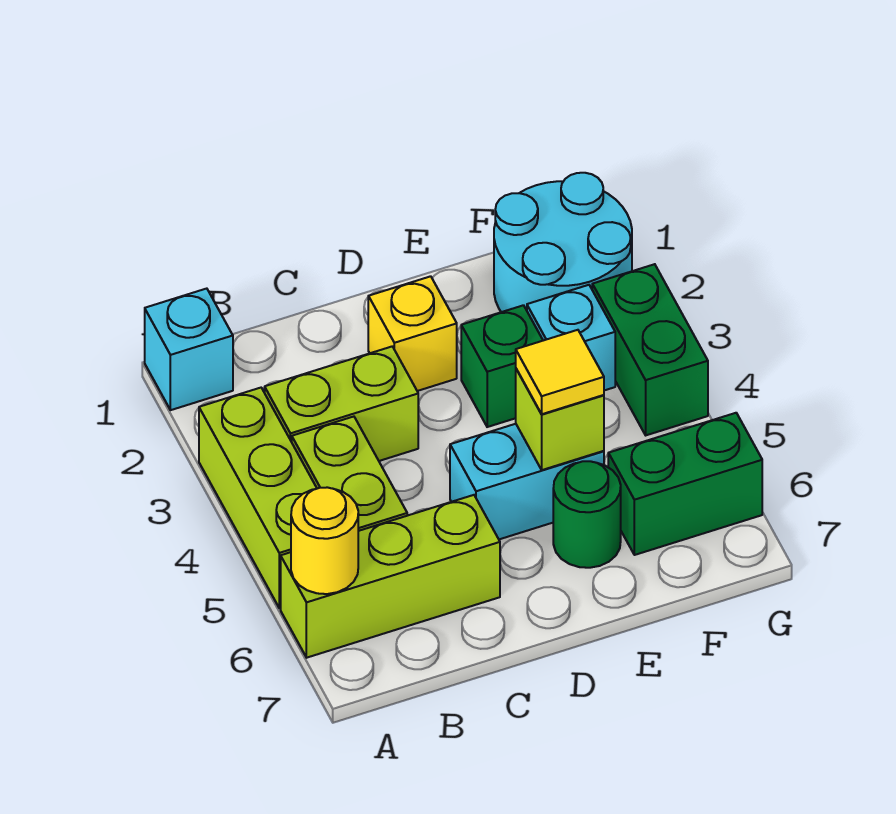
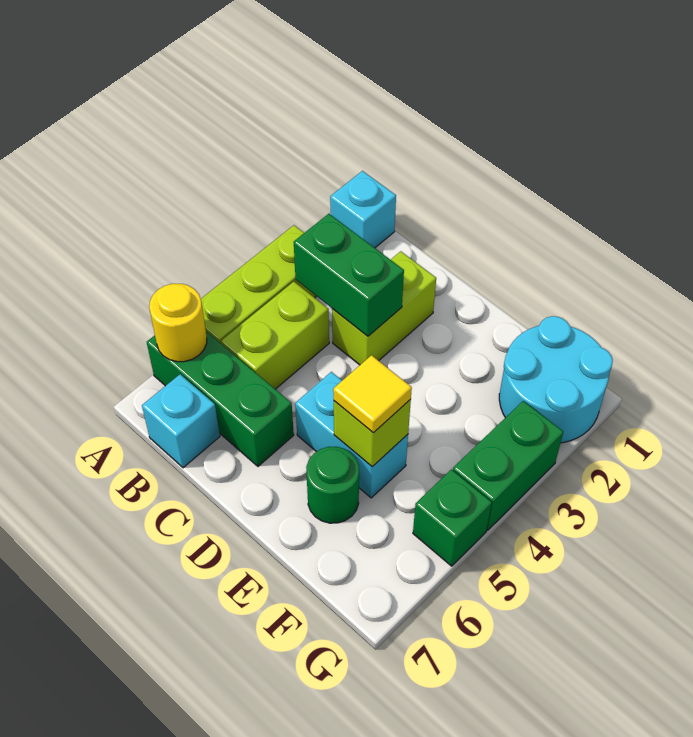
lime brick A6:C6 level 1 -> green brick A6:C6 level 1
lime brick B3:C3 level 1 -> lime brick C2:C3 level 1
yellow brick D2 level 1 -> none
green brick E3 level 1 -> green brick G5 level 1
cyan brick F3 level 1 -> cyan brick B7 level 1
green brick F6:G6 level 1 -> green brick B3:C3 level 2

